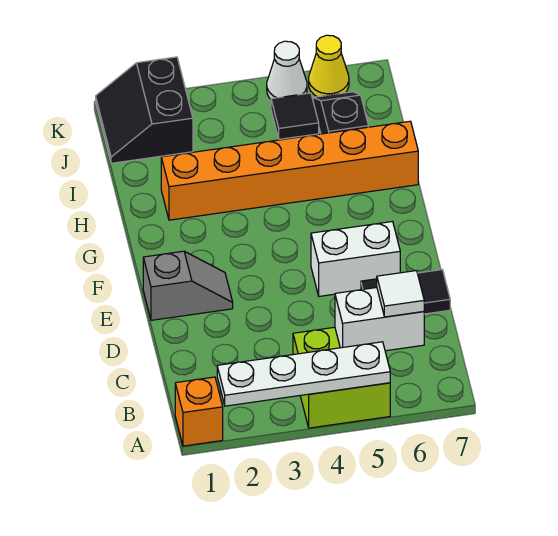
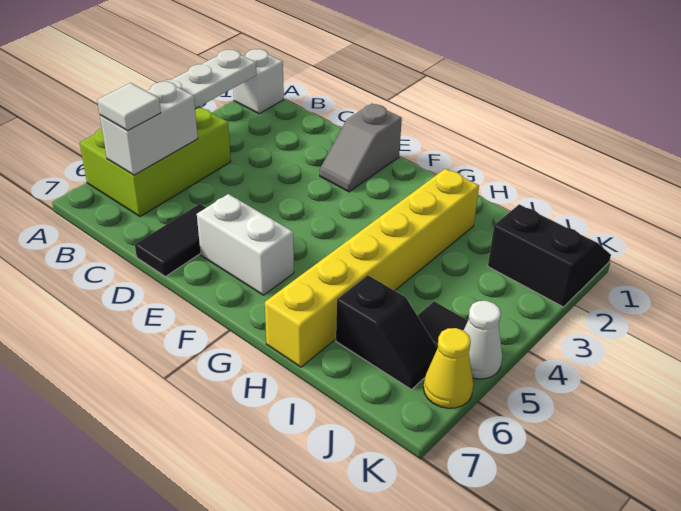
orange brick A1 level 1 -> white brick A1 level 1
lime brick A4:B5 level 1 -> lime brick A4:B6 level 1
white brick E5:E6 level 1 -> white brick E6:F6 level 1
orange brick H2:H7 level 1 -> yellow brick H2:H7 level 1

